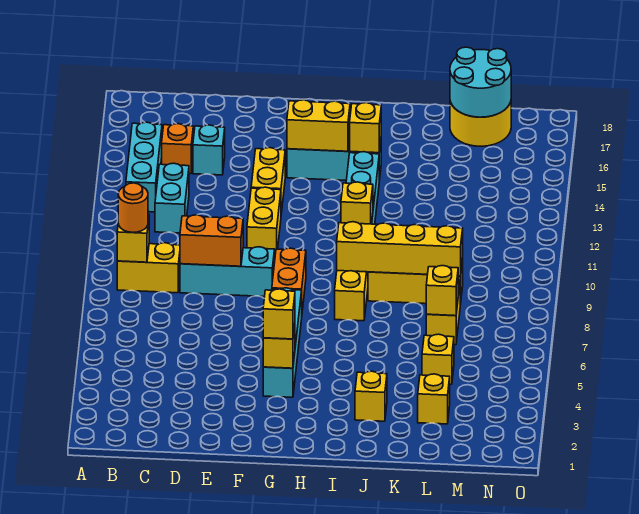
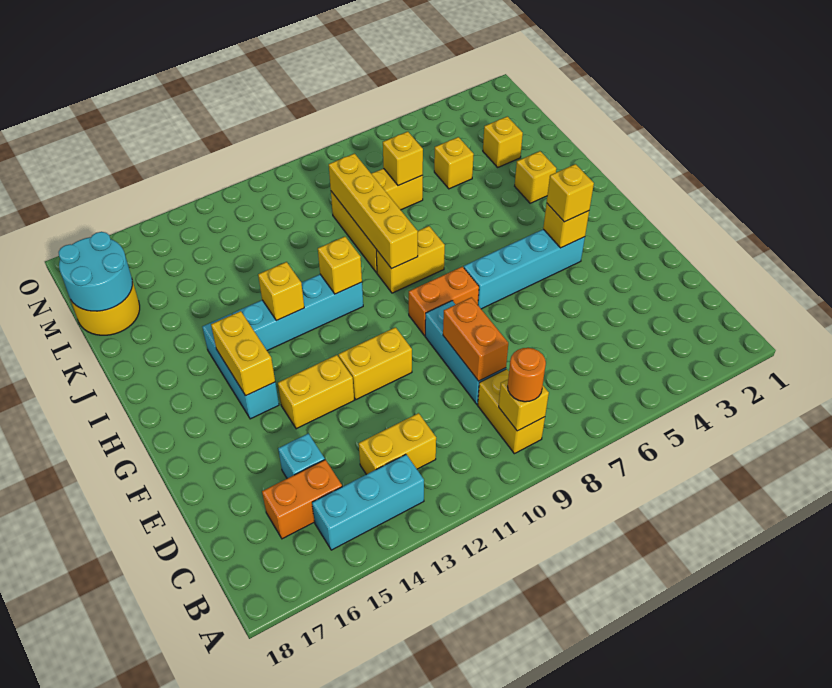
cyan brick C12:C13 level 1 -> yellow brick C12:C13 level 1
orange brick C15 level 1 -> orange brick C15:C16 level 1
yellow brick I15 level 2 -> yellow brick I13 level 2

